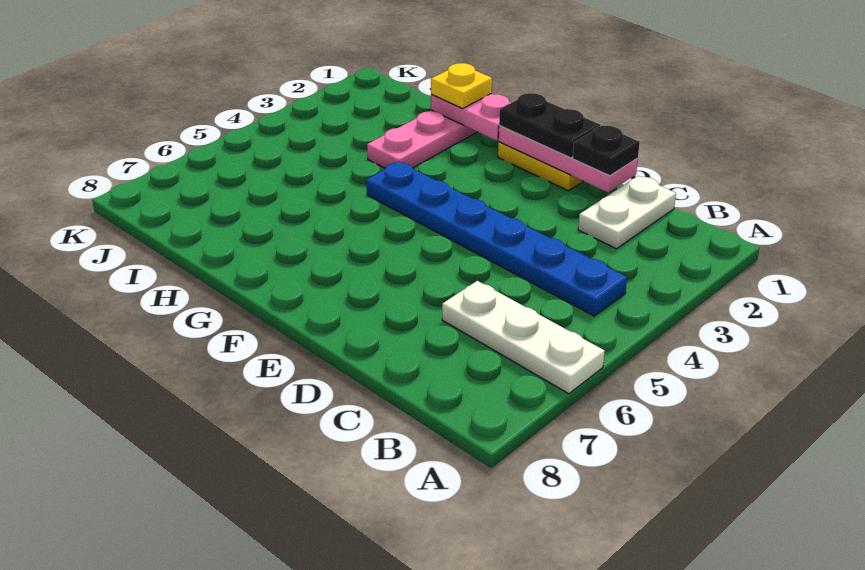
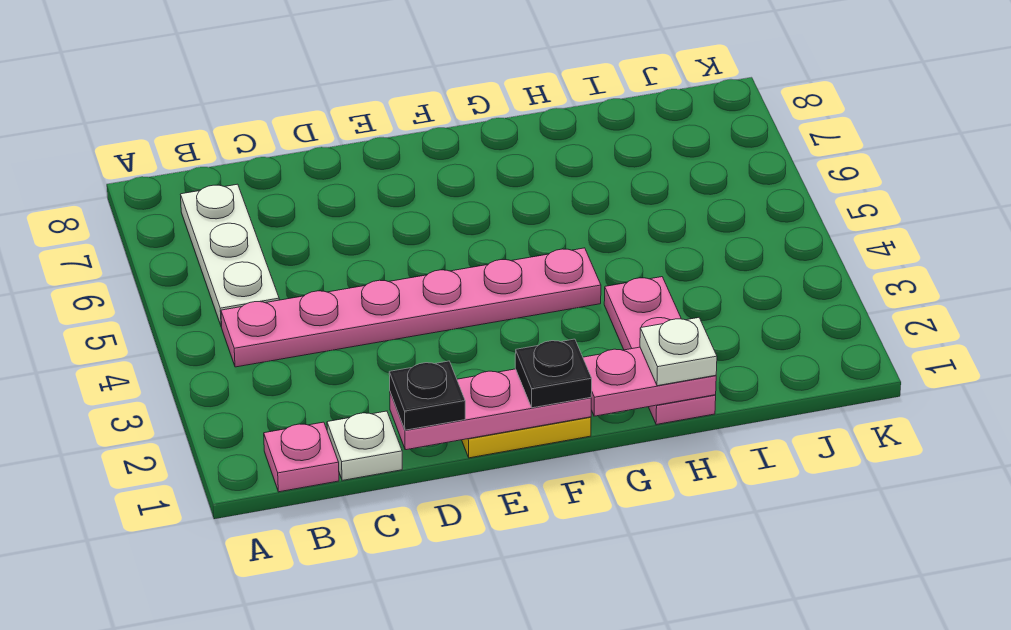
white plate A6:C6 level 1 -> white plate B5:B7 level 1
none -> pink plate B1 level 1
blue plate B4:G4 level 1 -> pink plate B4:G4 level 1
white plate C1:C2 level 1 -> white plate C1 level 1
black plate E1:F1 level 3 -> black plate F1 level 3
yellow plate H1 level 3 -> white plate H1 level 3

